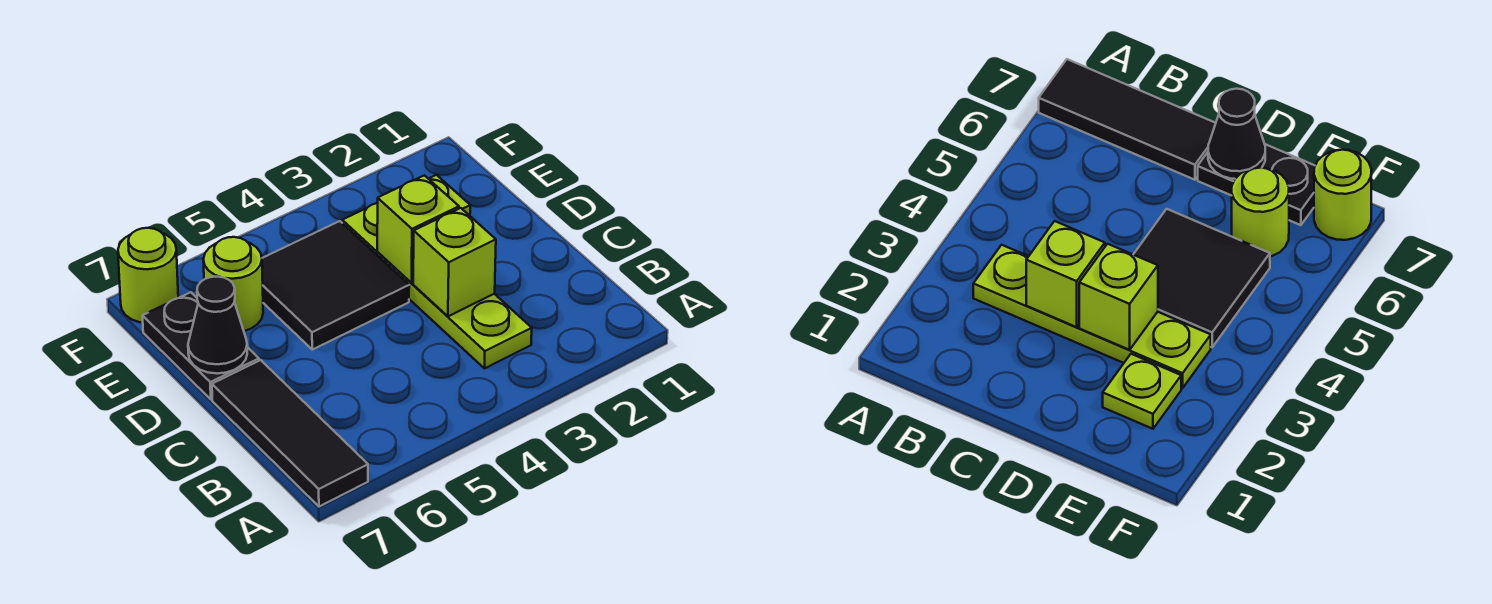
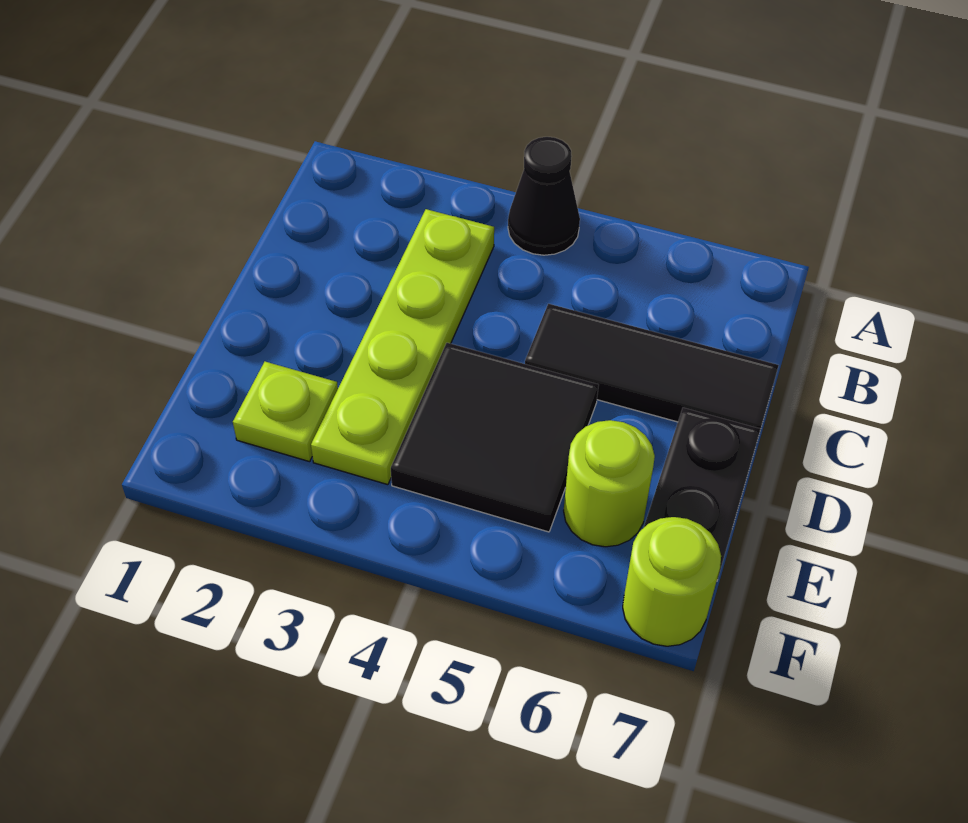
black tile A7:C7 level 1 -> black tile C5:C7 level 1
lime brick C3 level 2 -> none
lime brick D3 level 2 -> none
black cone D7 level 2 -> black cone A4 level 1

